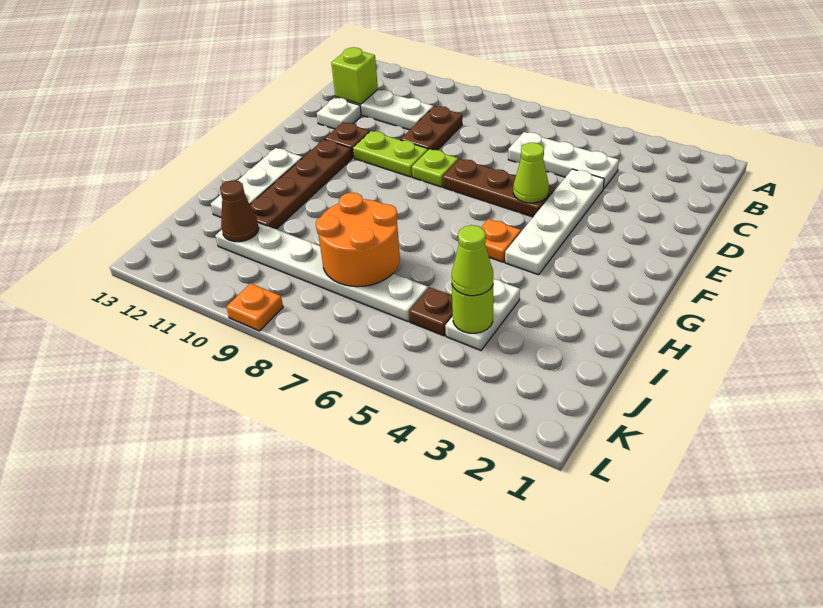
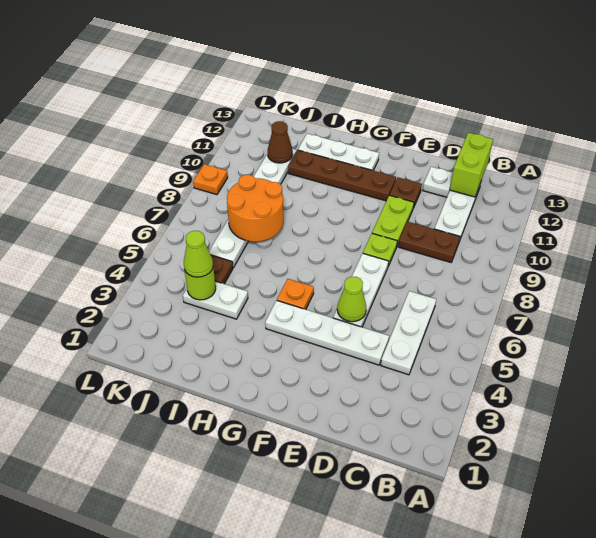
lime brick C12 level 2 -> lime brick C12:C13 level 2
brown plate E5:E7 level 1 -> white plate E5:E7 level 1

